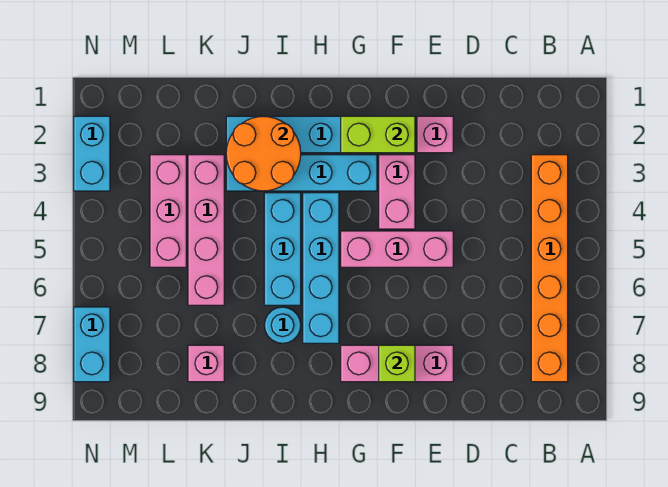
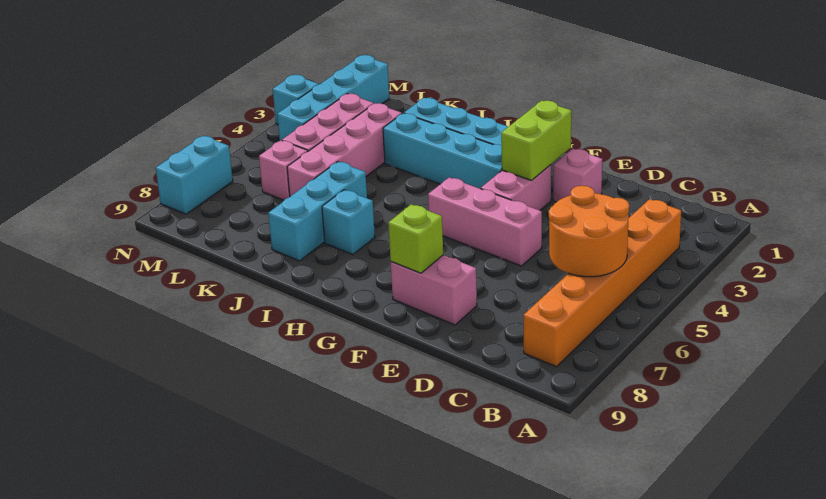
pink brick E8:G8 level 1 -> pink brick E8:F8 level 1
lime brick F2:G2 level 2 -> lime brick F2:F3 level 2
cyan brick H4:H7 level 1 -> cyan brick M1:M4 level 1
orange round brick I2:J3 level 2 -> orange round brick B5:C6 level 2
cyan brick I4:I6 level 1 -> cyan brick J6:J8 level 1
cyan round brick I7 level 1 -> cyan brick I7 level 1
pink brick K8 level 1 -> pink brick L6 level 1
cyan brick N2:N3 level 1 -> cyan brick N3 level 1

